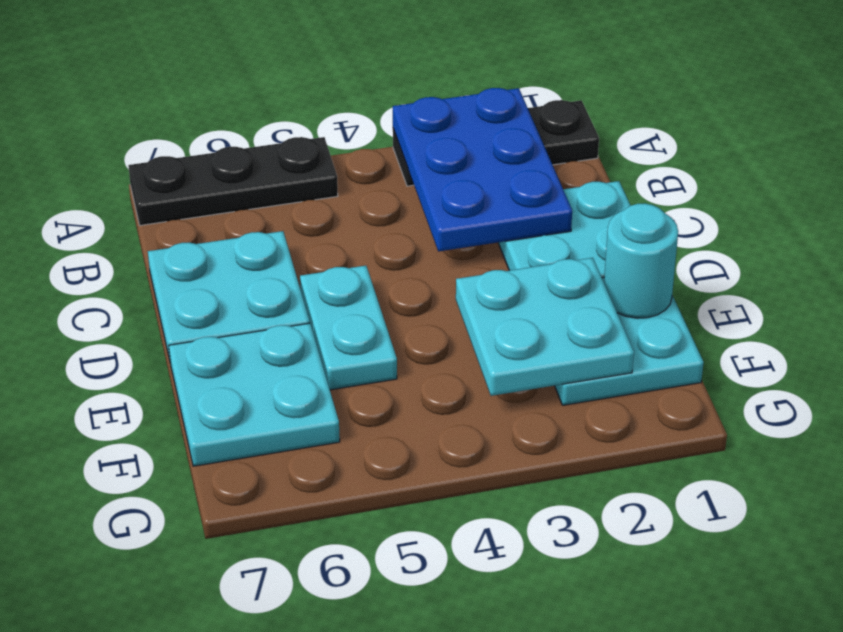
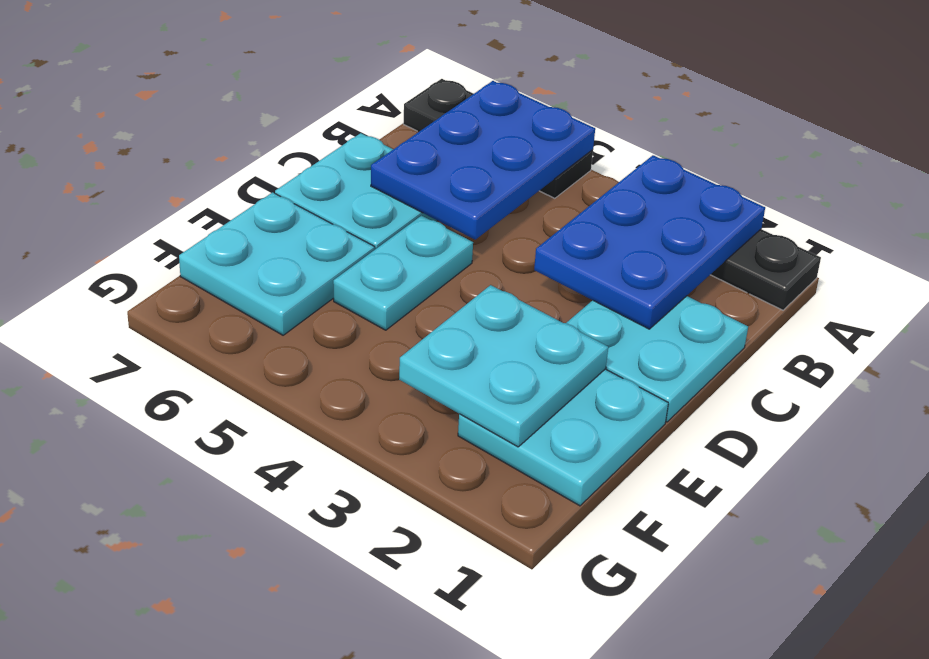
none -> blue plate A5:C6 level 2
cyan round brick E1 level 2 -> none

